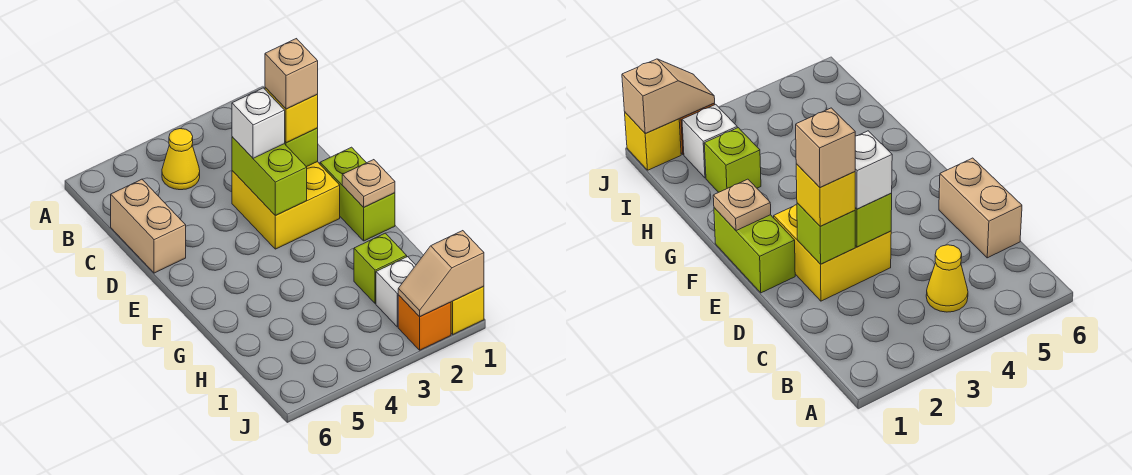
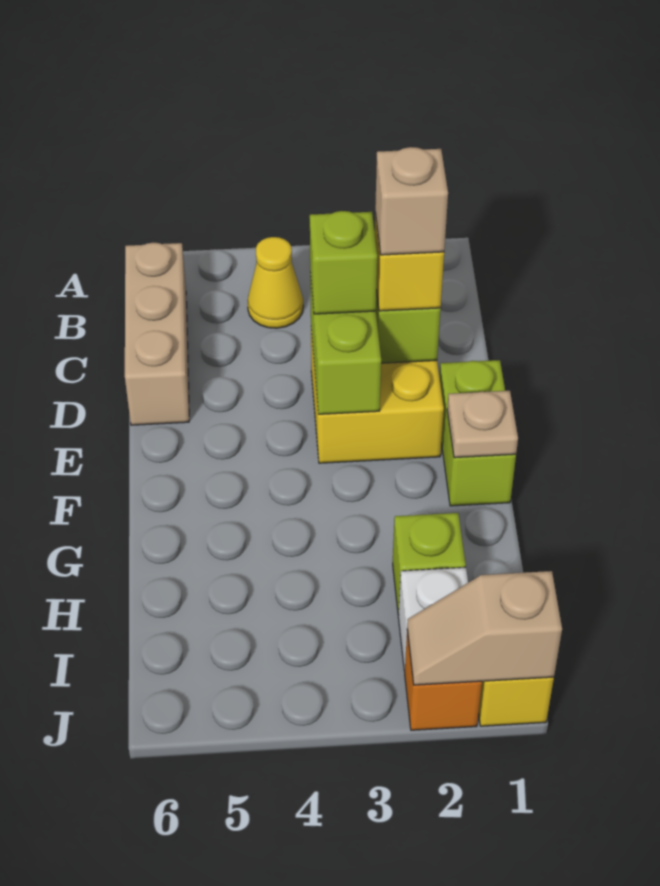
tan brick C6:D6 level 1 -> tan brick B6:D6 level 1
white brick D3 level 3 -> lime brick D3 level 3

